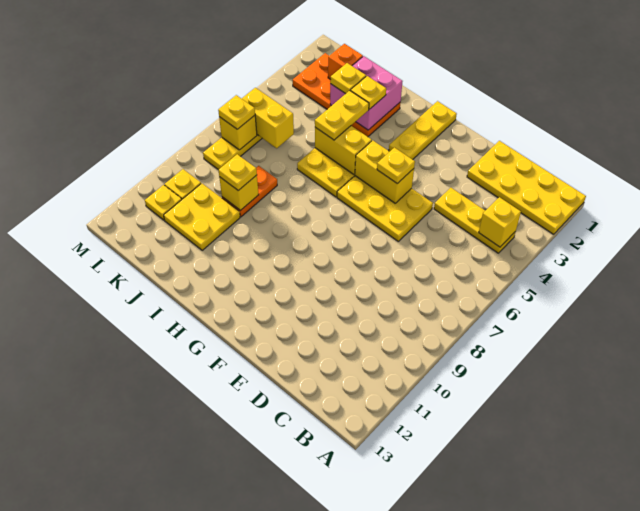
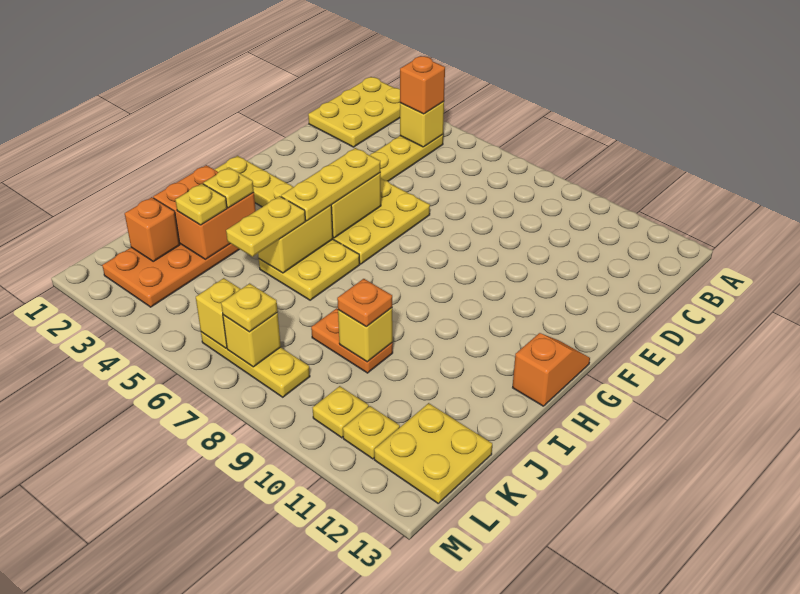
yellow plate A1:D2 level 1 -> yellow plate A1:C2 level 1
none -> orange brick B4 level 3
yellow plate F5 level 3 -> yellow plate F5:H5 level 3
none -> orange slope G13:H13 level 1 top H
pink brick I2:J3 level 2 -> orange brick I2:J3 level 2
yellow plate I4:I5 level 3 -> yellow plate I5:J5 level 3
yellow plate J9 level 3 -> orange plate J9 level 3
yellow plate J10:K11 level 1 -> yellow plate K12:L13 level 1
yellow brick K6:L6 level 2 -> yellow brick L6 level 2

